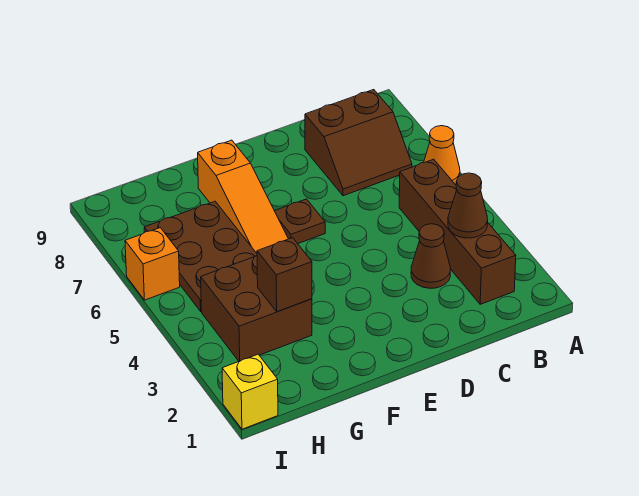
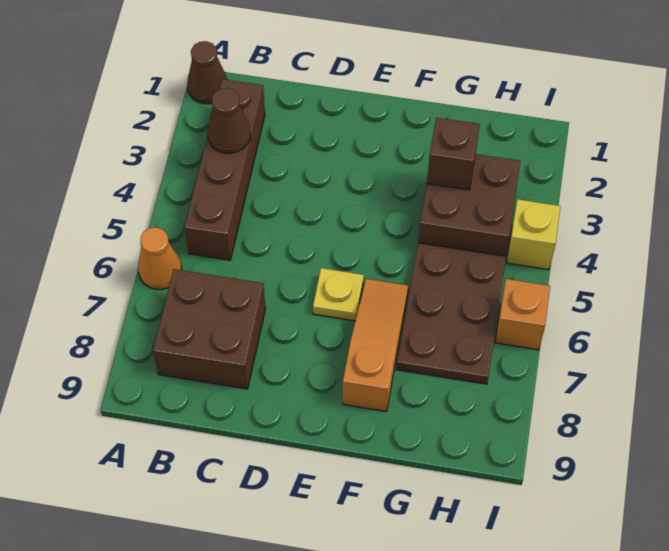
brown slope B7:C8 level 1 top 8 -> brown brick B7:C8 level 1
brown cone C3 level 1 -> brown cone A1 level 1
brown plate E6 level 1 -> yellow plate E6 level 1
yellow brick I1 level 1 -> yellow brick I4 level 1

